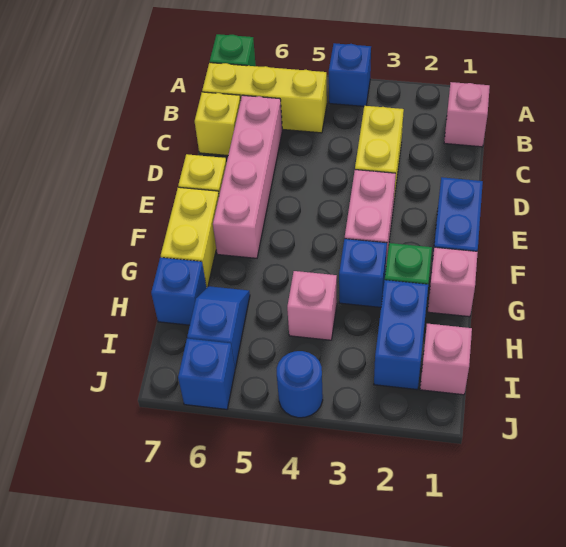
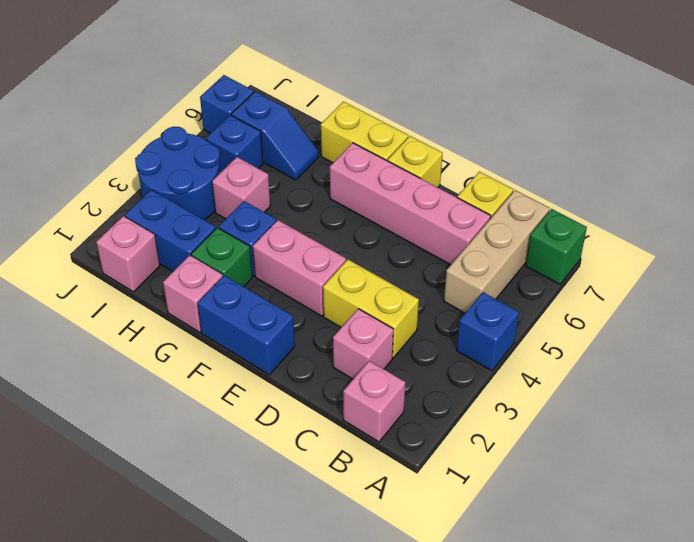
yellow brick B5:B7 level 1 -> tan brick B5:B7 level 1
none -> pink brick C2 level 1
blue brick H7 level 1 -> blue brick I5 level 1
blue round brick J4 level 1 -> blue round brick I3:J4 level 1

